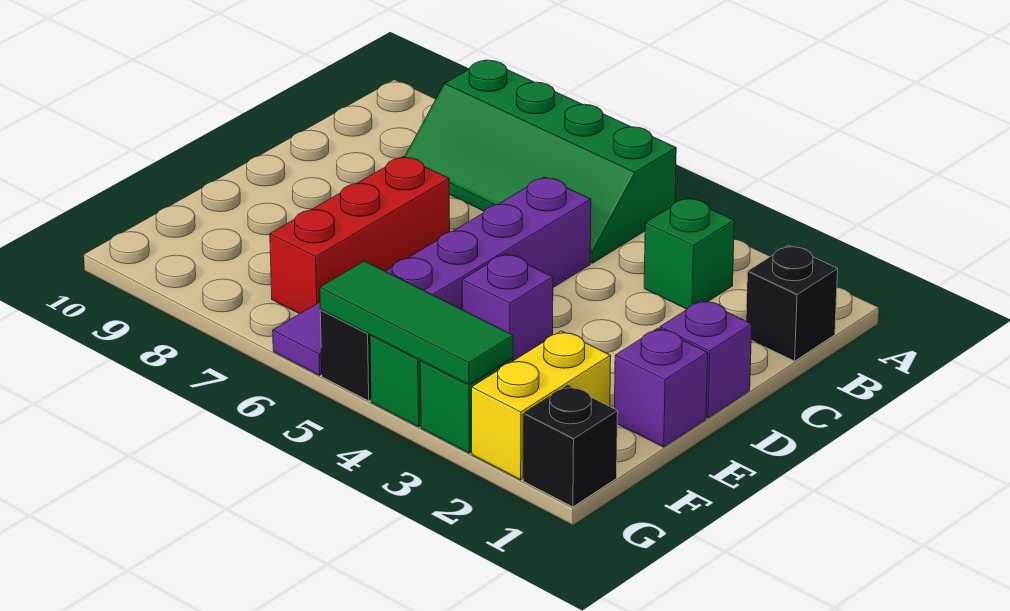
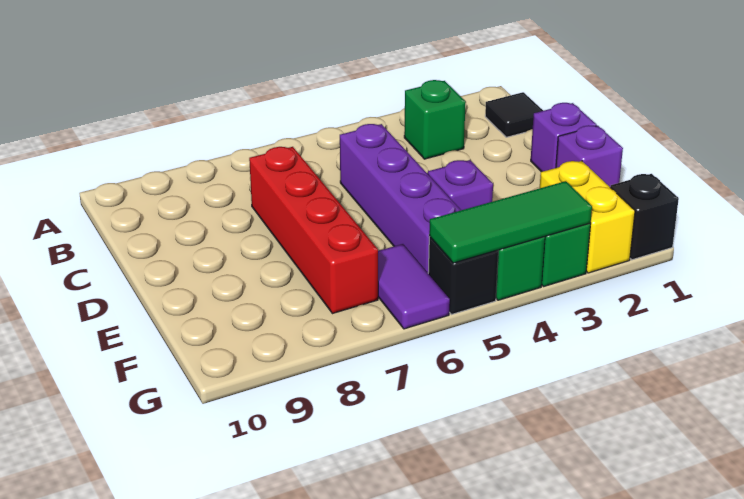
green slope A5:B8 level 1 top A -> none
black brick B1 level 1 -> black tile B1 level 1
red brick D7:F7 level 1 -> red brick C7:F7 level 1

